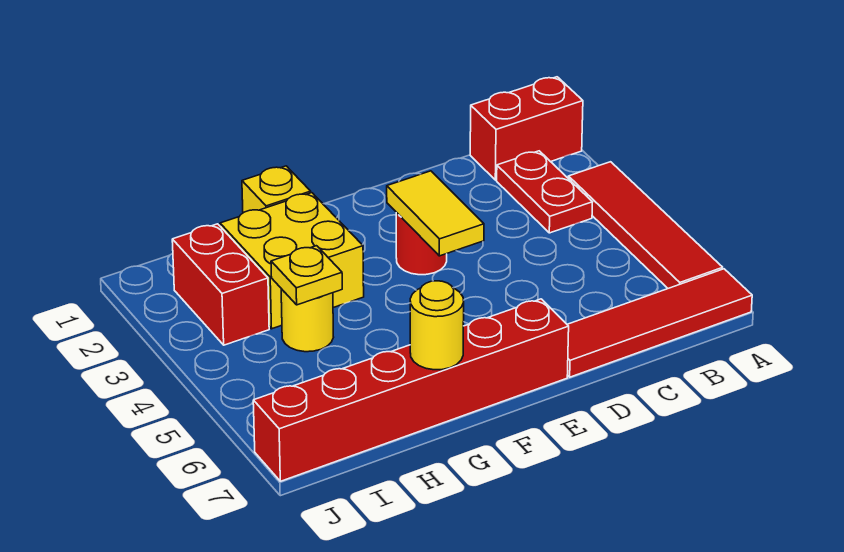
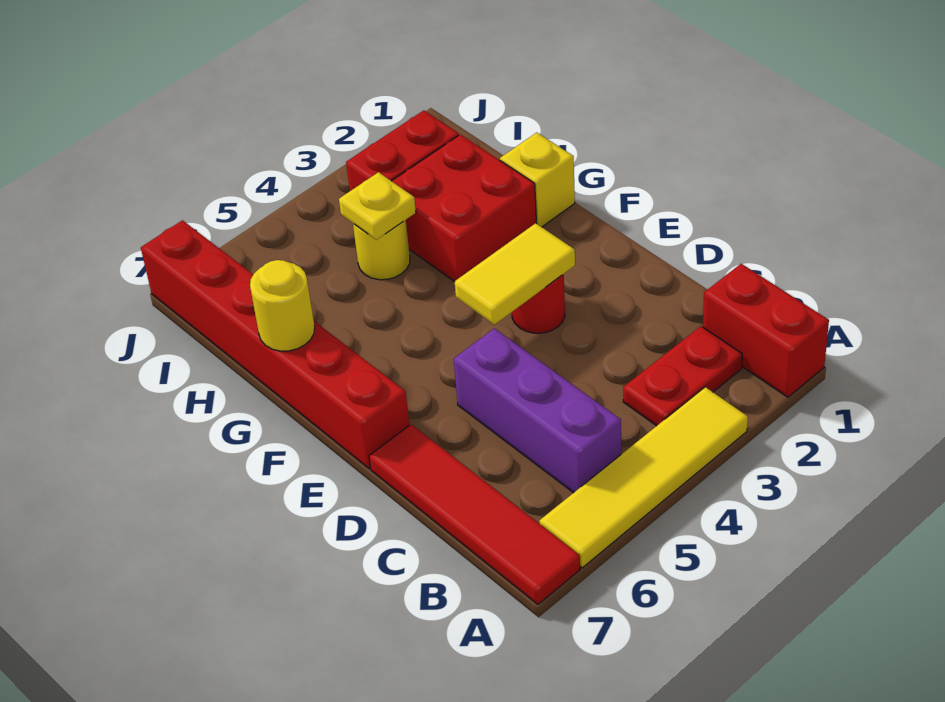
red tile A3:A6 level 1 -> yellow tile A3:A6 level 1
none -> purple brick B5:D5 level 1
yellow brick G2:H3 level 1 -> red brick G2:H3 level 1

